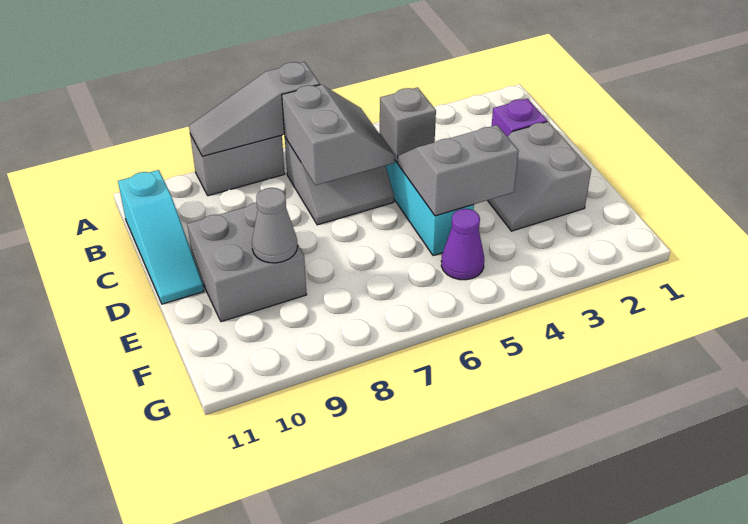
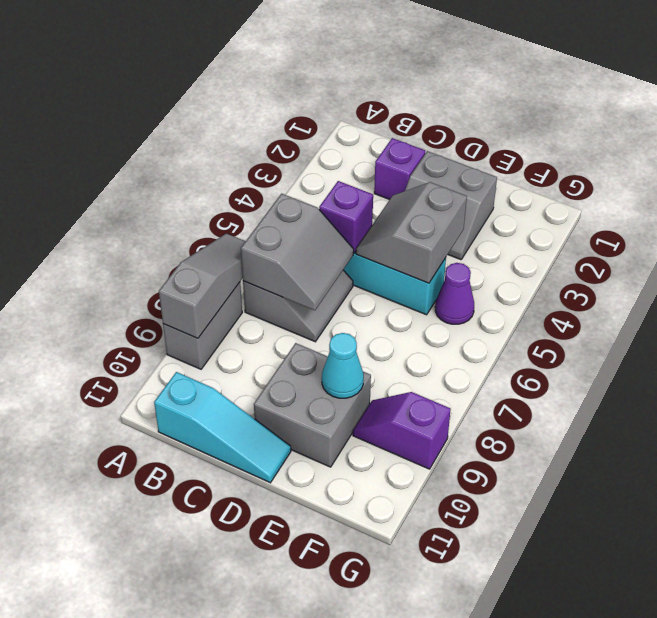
grey slope A7:A9 level 2 top 7 -> grey slope A7:A9 level 2 top 9
grey slope B6:C7 level 2 top 7 -> grey slope B6:C7 level 2 top B
grey brick C5 level 2 -> purple brick C5 level 2
grey cone E9 level 2 -> cyan cone E9 level 2
none -> purple slope F9:G9 level 1 top G

